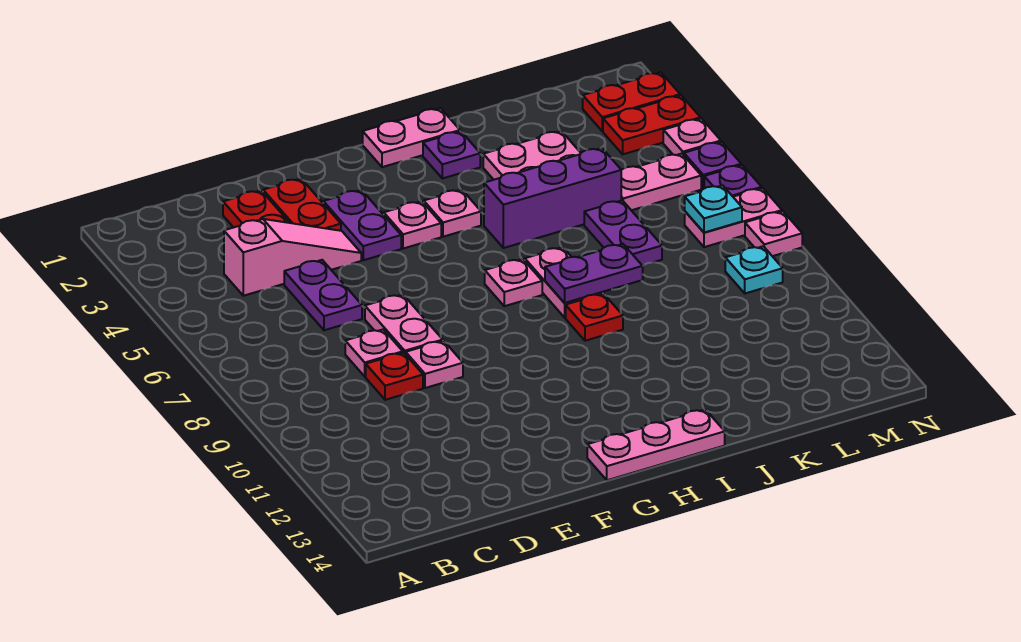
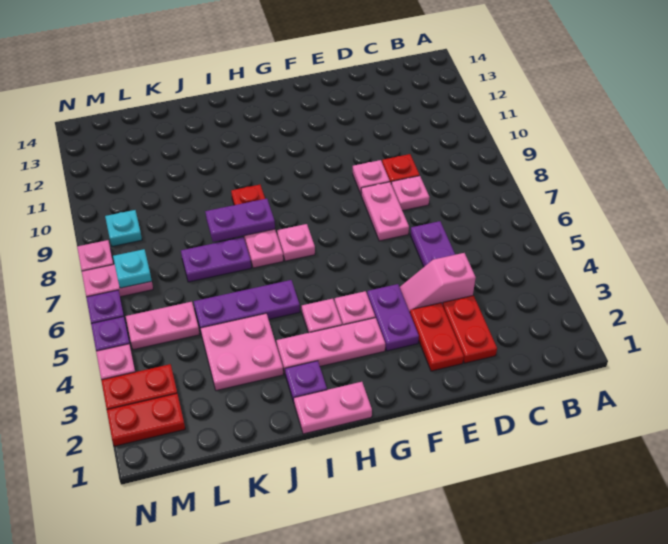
pink slope C4:E4 level 1 top C -> pink slope D4:E4 level 1 top D
pink plate G14:I14 level 1 -> pink plate G3:I3 level 1
purple brick I5:K5 level 1 -> purple plate I5:K5 level 1
purple plate K6:K7 level 1 -> purple plate J7:K7 level 1

